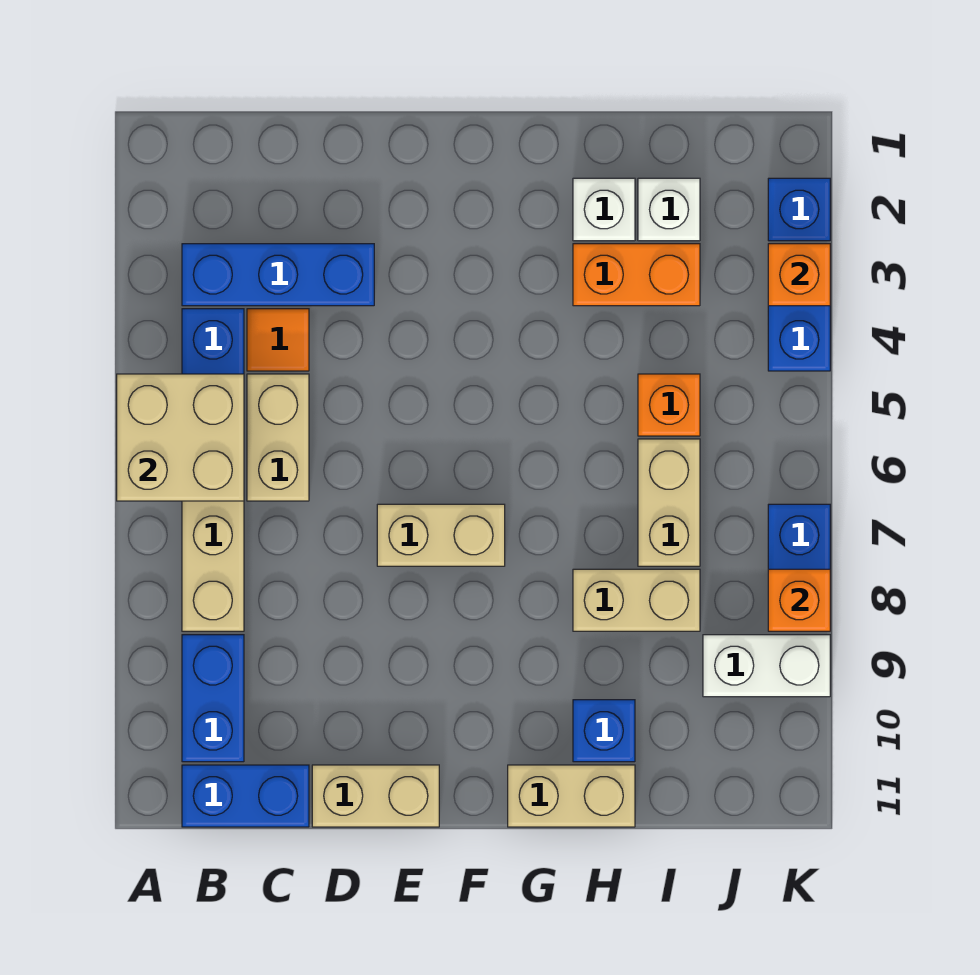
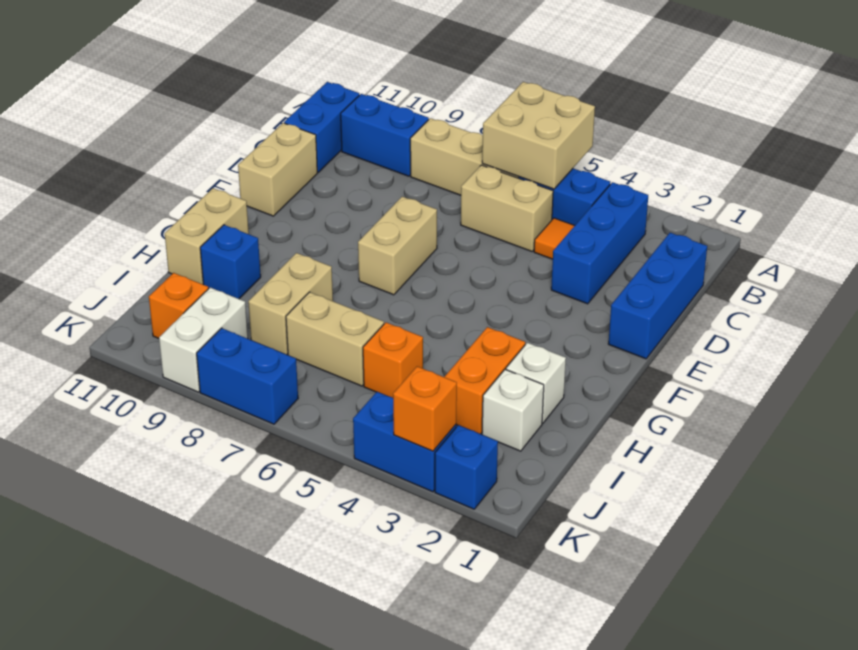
none -> blue brick C1:E1 level 1
orange brick K8 level 2 -> orange brick J10 level 1

